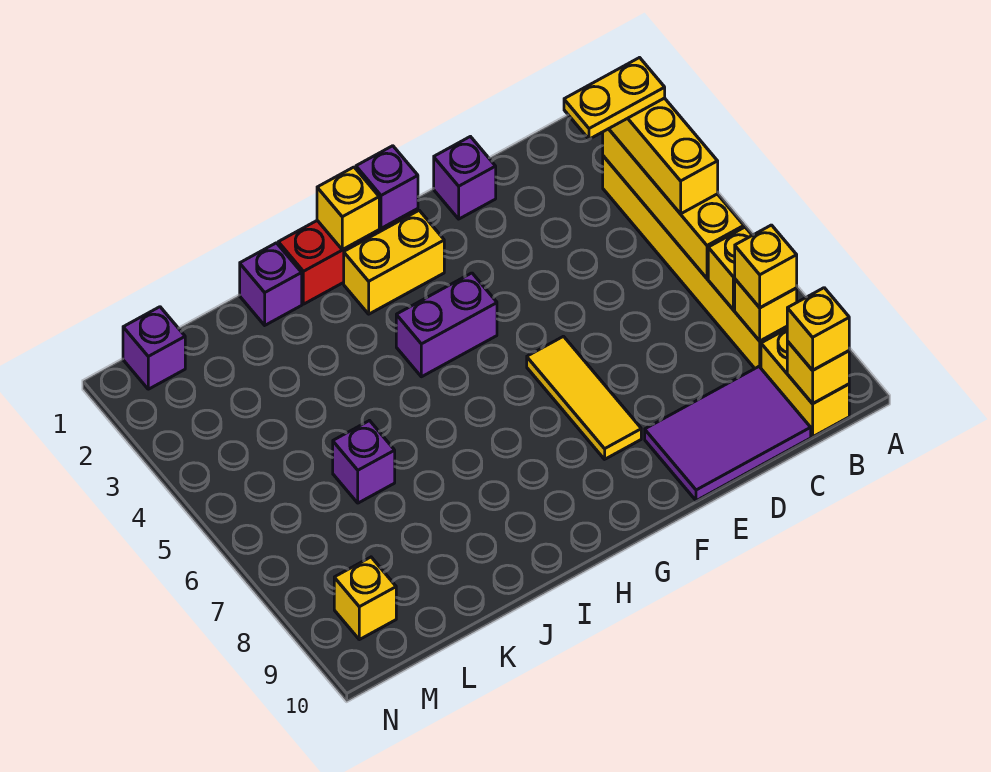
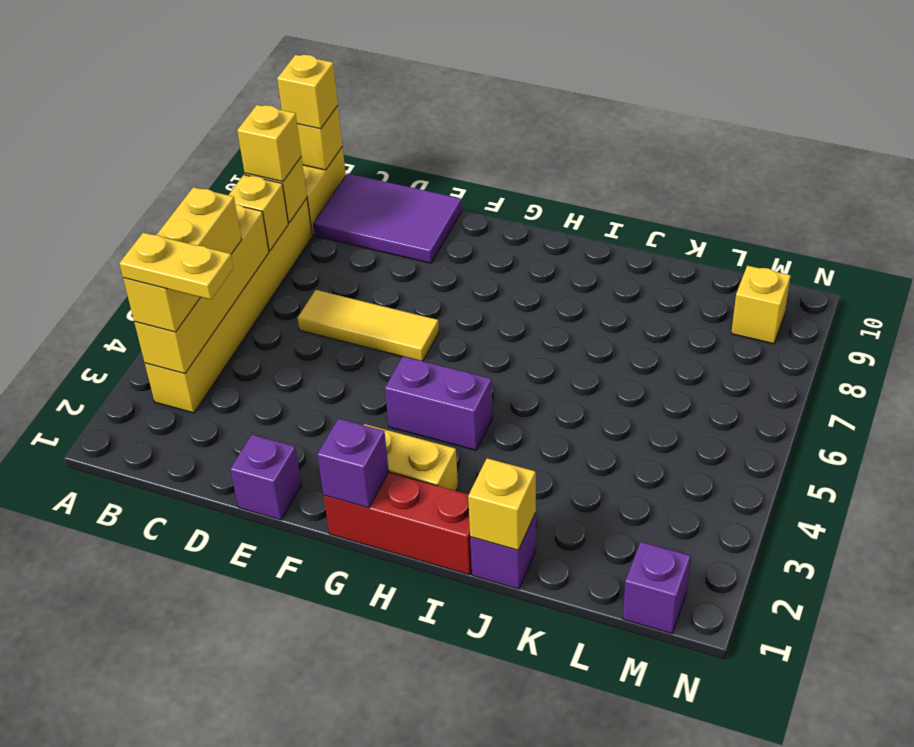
yellow tile F6:F8 level 1 -> yellow tile D6:F6 level 1
yellow brick H1 level 2 -> yellow brick J1 level 2
purple brick K6 level 1 -> none

